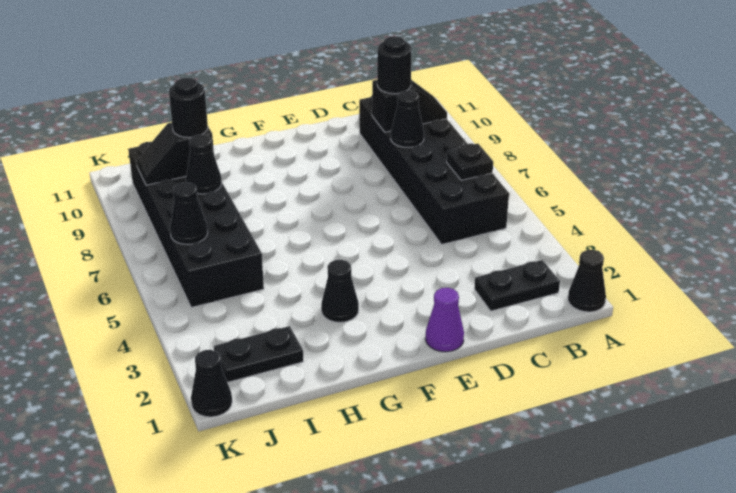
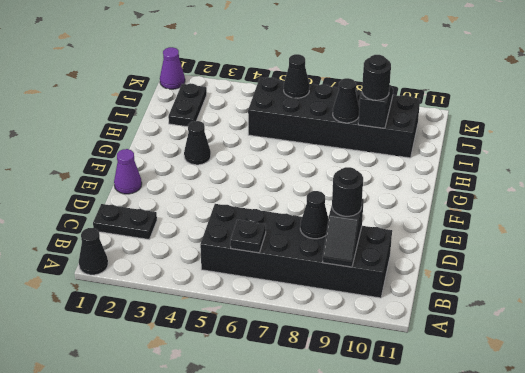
black plate B2:C2 level 1 -> black plate C1:C2 level 1
black cone K1 level 1 -> purple cone K1 level 1

